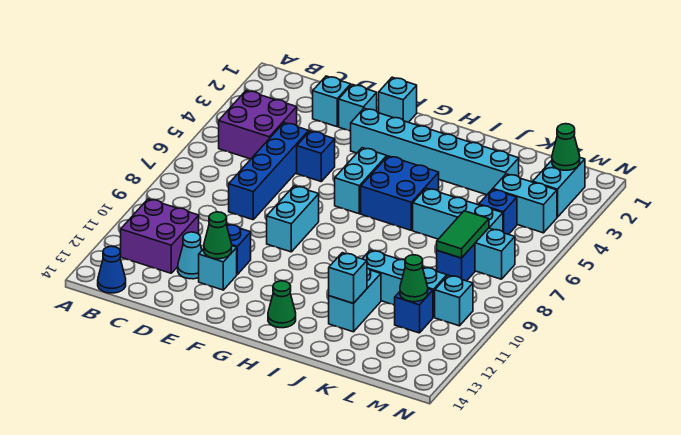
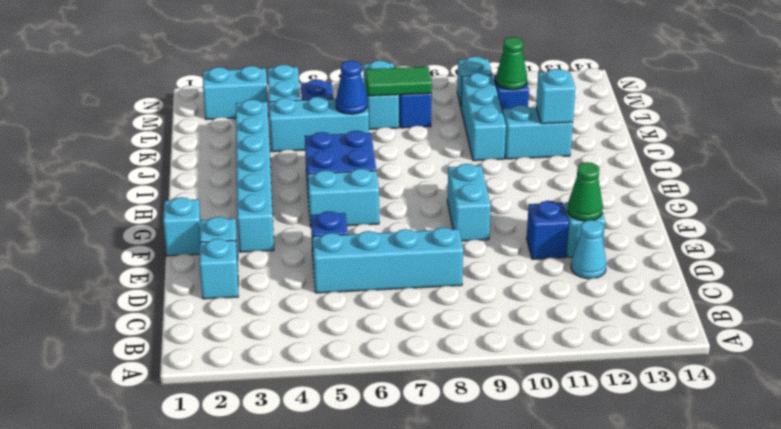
purple brick B4:C5 level 1 -> none
purple brick B11:C12 level 1 -> none
blue cone B14 level 1 -> blue cone K6 level 2
blue brick D5:D8 level 1 -> cyan brick D5:D8 level 1
cyan brick F8:F9 level 1 -> cyan brick F9:G9 level 1
green cone H13 level 1 -> none
cyan brick J6:L6 level 1 -> cyan brick K4:K6 level 1
green cone M2 level 2 -> none

